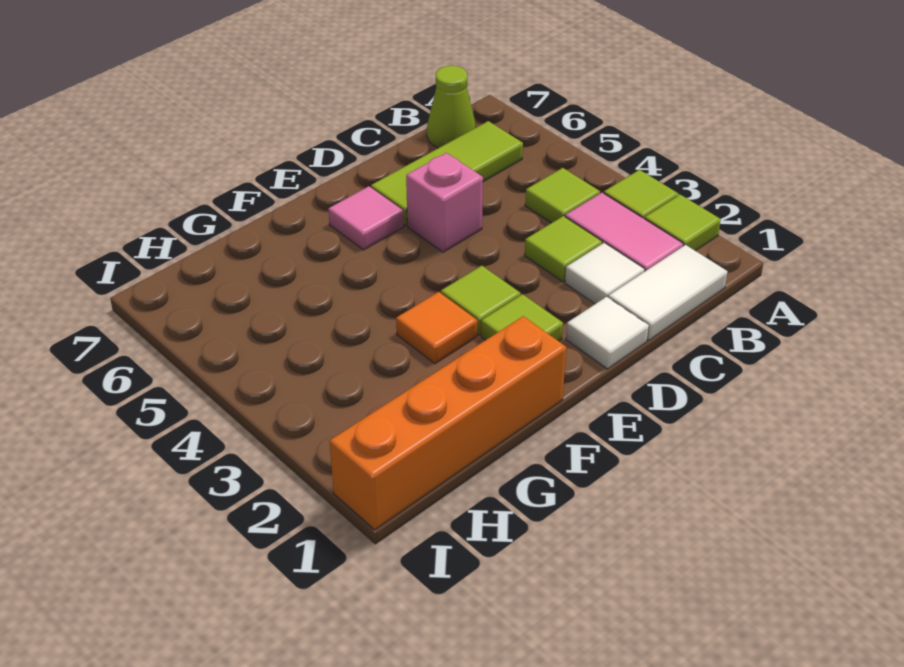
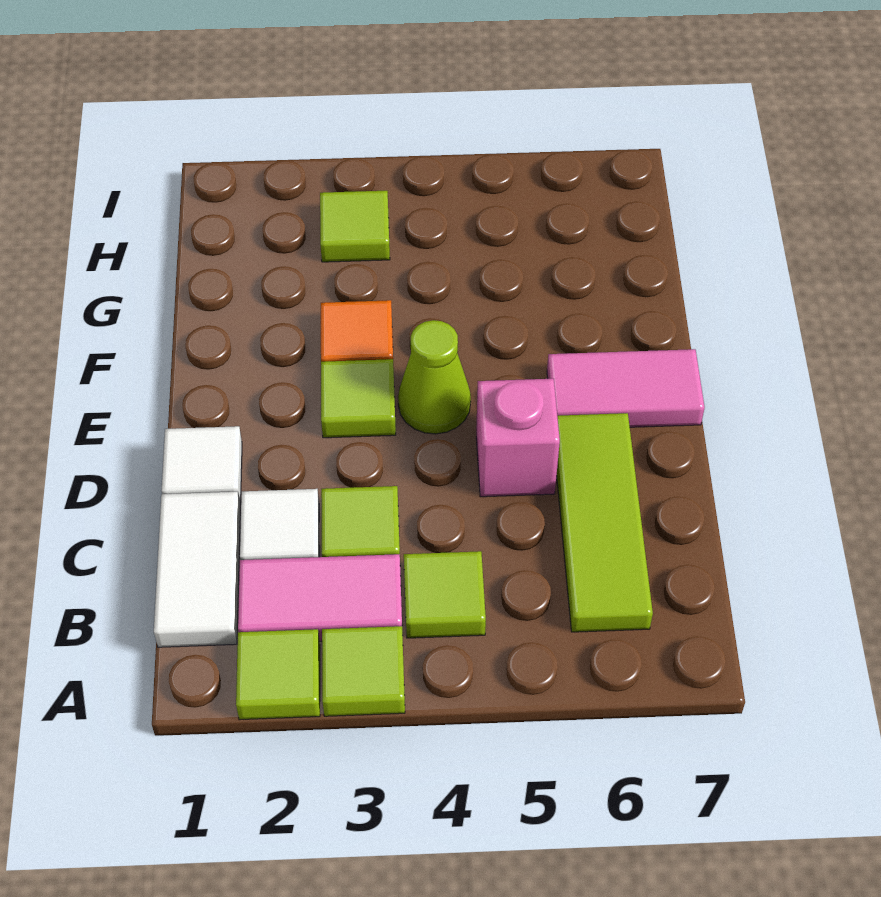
lime cone B7 level 1 -> lime cone E4 level 1
lime tile E2 level 1 -> lime tile H3 level 1
pink tile E6 level 1 -> pink tile E6:E7 level 1
orange brick F1:I1 level 1 -> none

